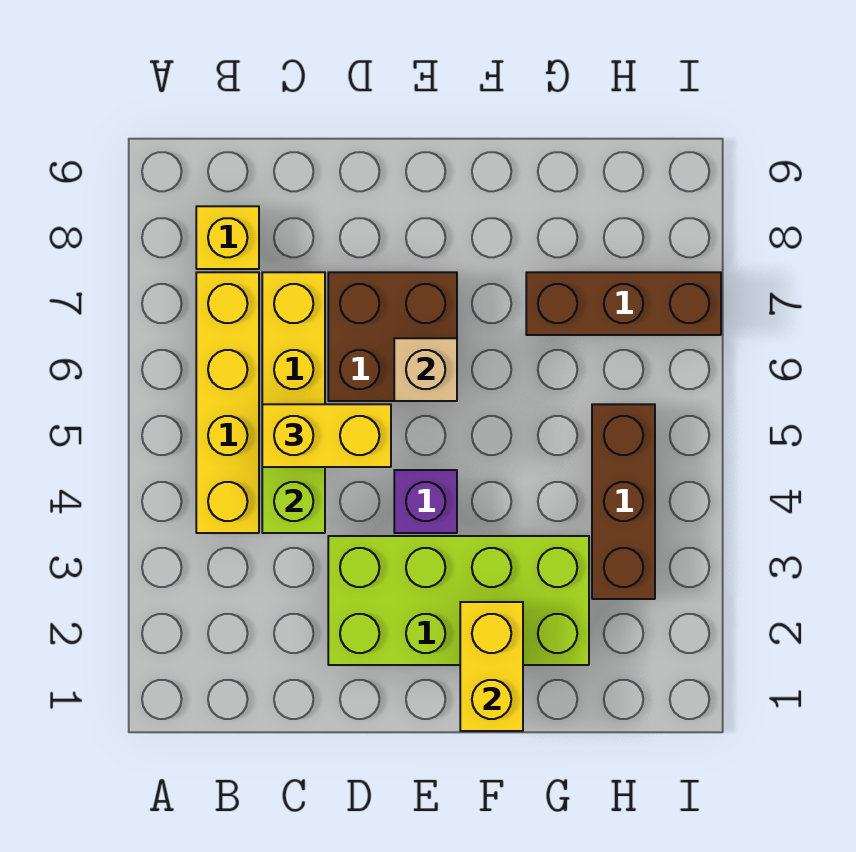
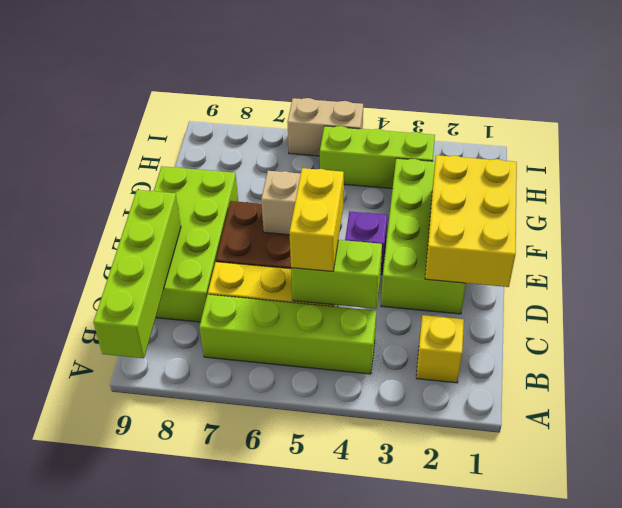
none -> lime brick A9:D9 level 2
yellow brick B4:B7 level 1 -> lime brick B4:B7 level 1
yellow brick B8 level 1 -> yellow brick B2 level 1
none -> lime brick C8:F9 level 1
yellow brick F1:F2 level 2 -> yellow brick D1:F2 level 2
brown brick G7:I7 level 1 -> none
brown brick H3:H5 level 1 -> lime brick H3:H5 level 1
none -> tan brick I5:I6 level 1

